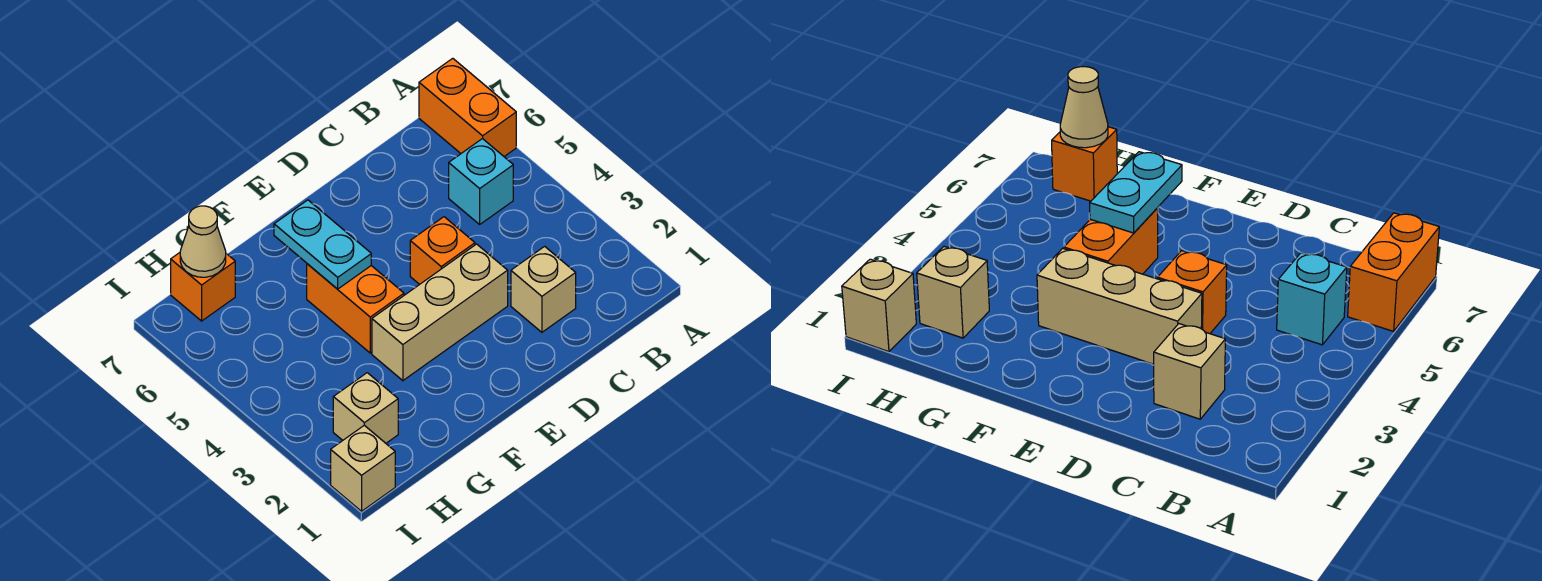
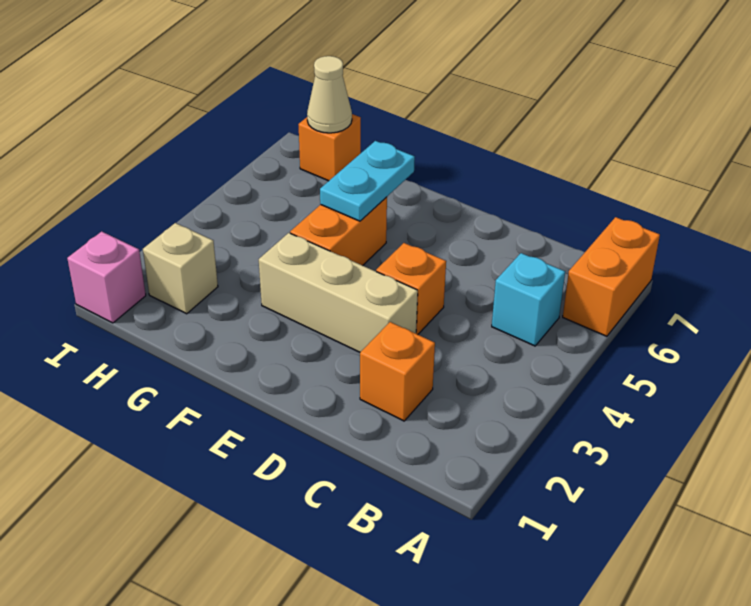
tan brick C2 level 1 -> orange brick C2 level 1
tan brick I1 level 1 -> pink brick I1 level 1

